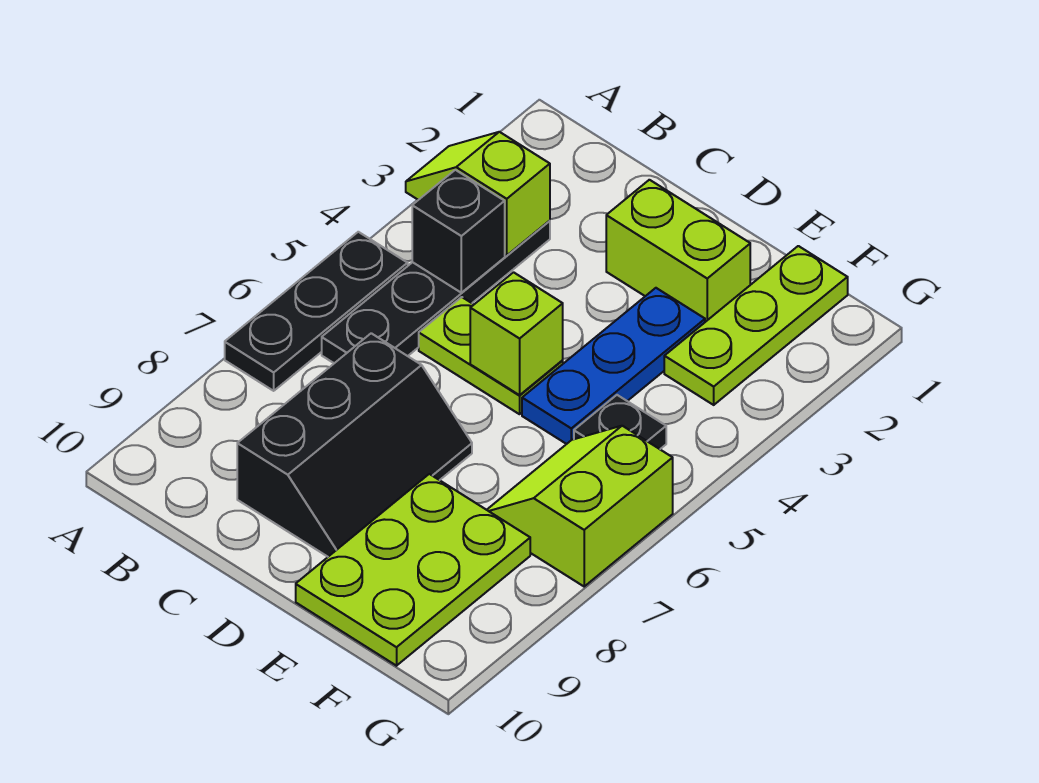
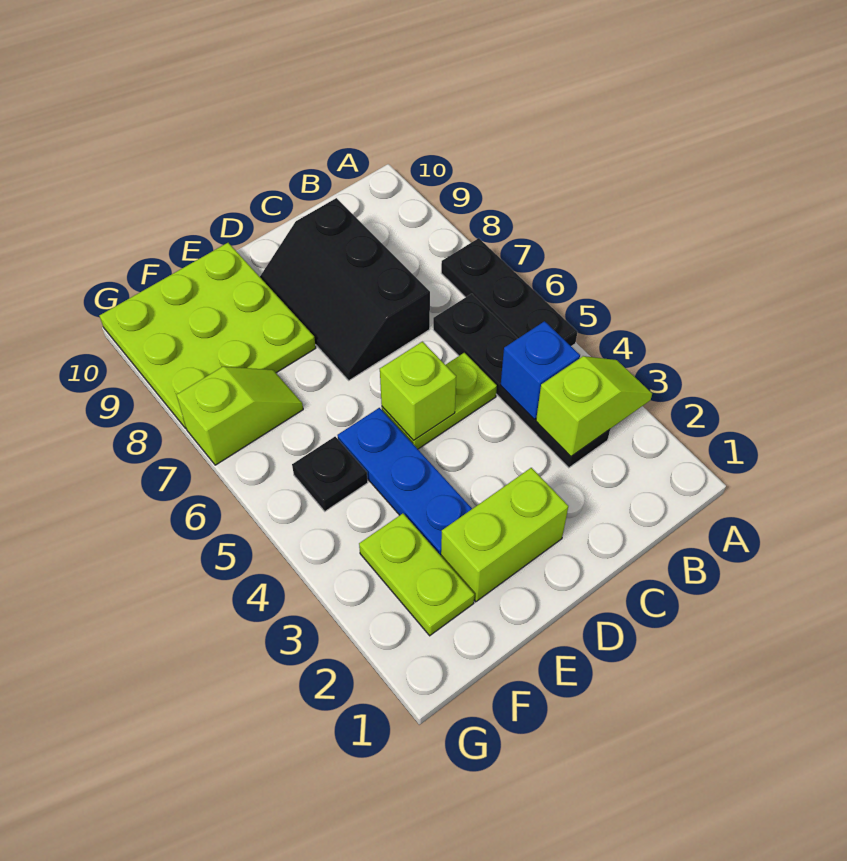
black brick B4 level 2 -> blue brick B4 level 2
lime plate E8:F10 level 1 -> lime plate E8:G10 level 1
lime plate F1:F3 level 1 -> lime plate F2:F3 level 1
lime slope F6:G7 level 1 top G -> lime slope F7:G7 level 1 top G

